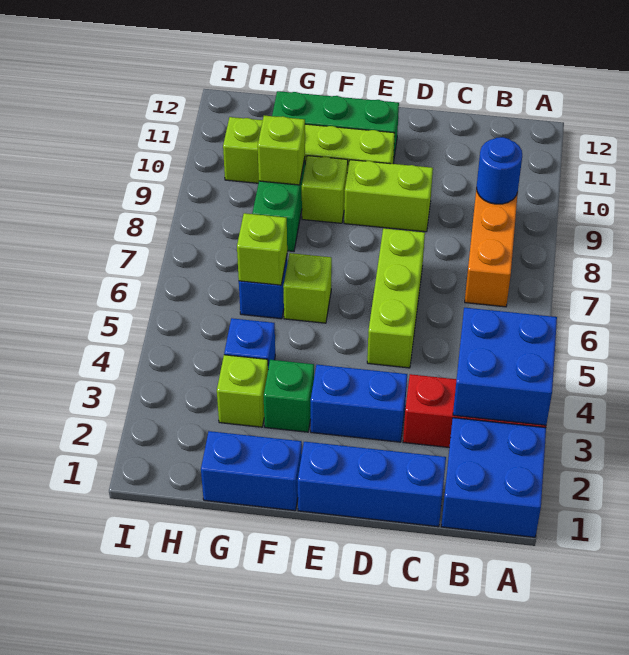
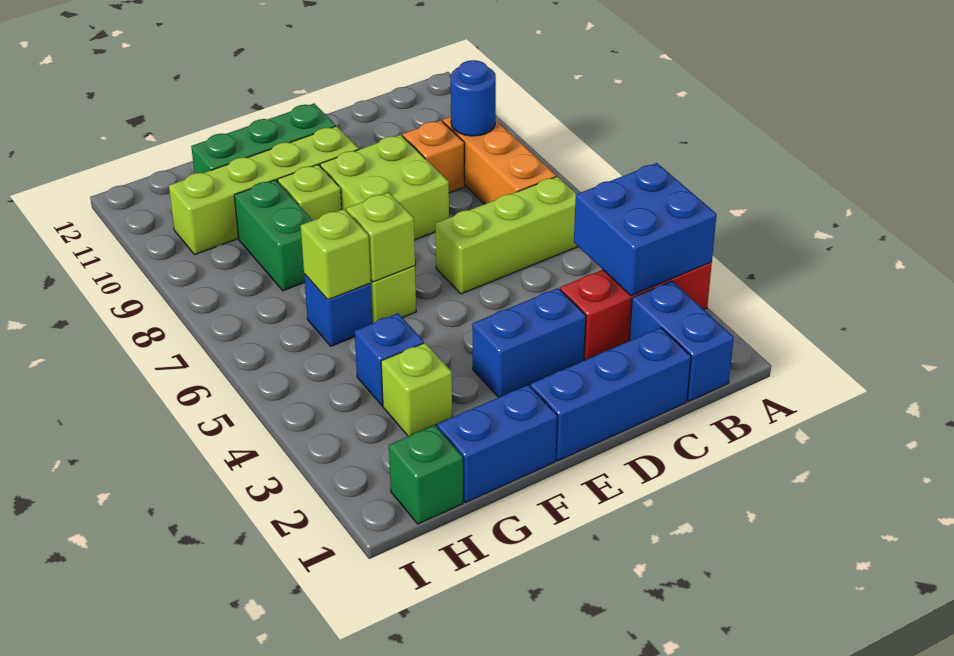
blue brick A1:B2 level 1 -> blue brick B1:B2 level 1
none -> orange brick C9 level 1
lime brick D5:D7 level 1 -> lime brick B6:D6 level 1
lime brick D9:E9 level 1 -> lime brick D8:E9 level 1
green brick F3 level 1 -> green brick H1 level 1
lime brick G9 level 2 -> lime brick F6 level 2

